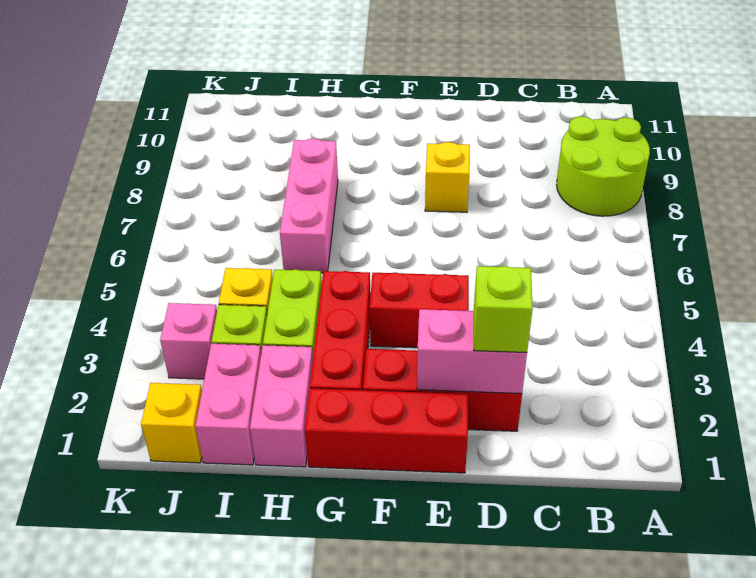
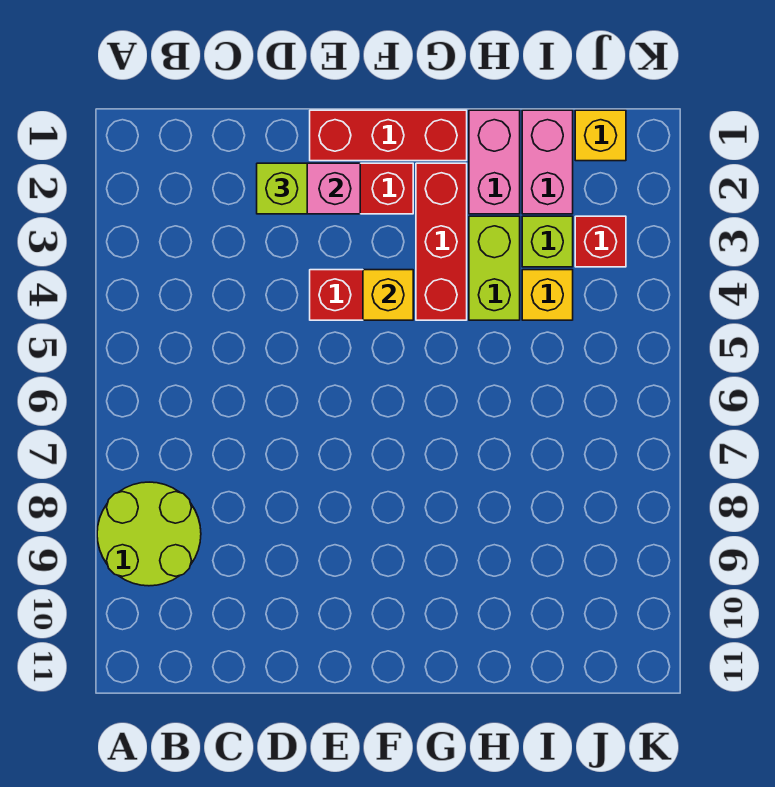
yellow brick E8 level 1 -> yellow brick F4 level 2
pink brick H6:H8 level 1 -> none
pink brick J3 level 1 -> red brick J3 level 1

